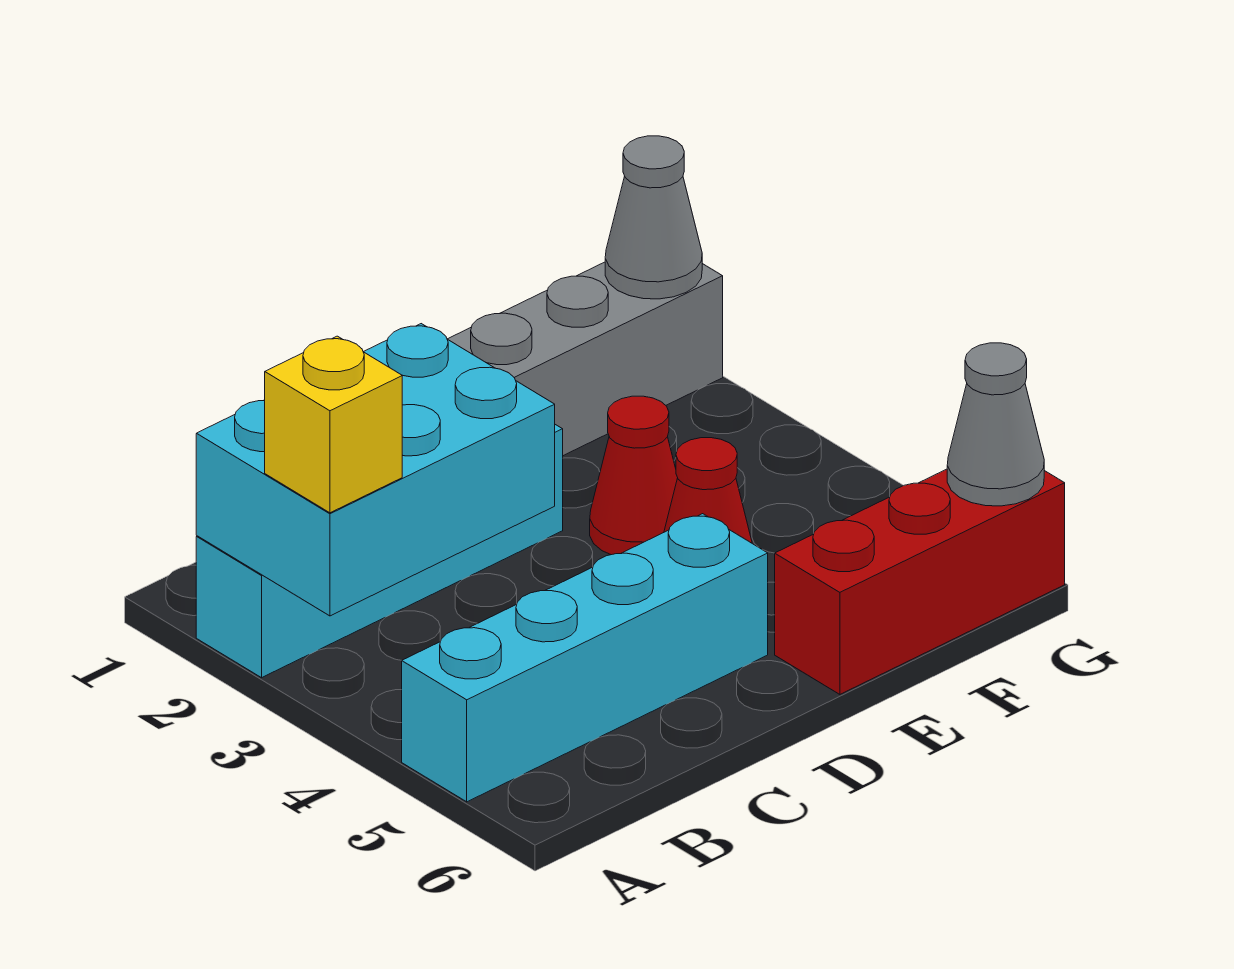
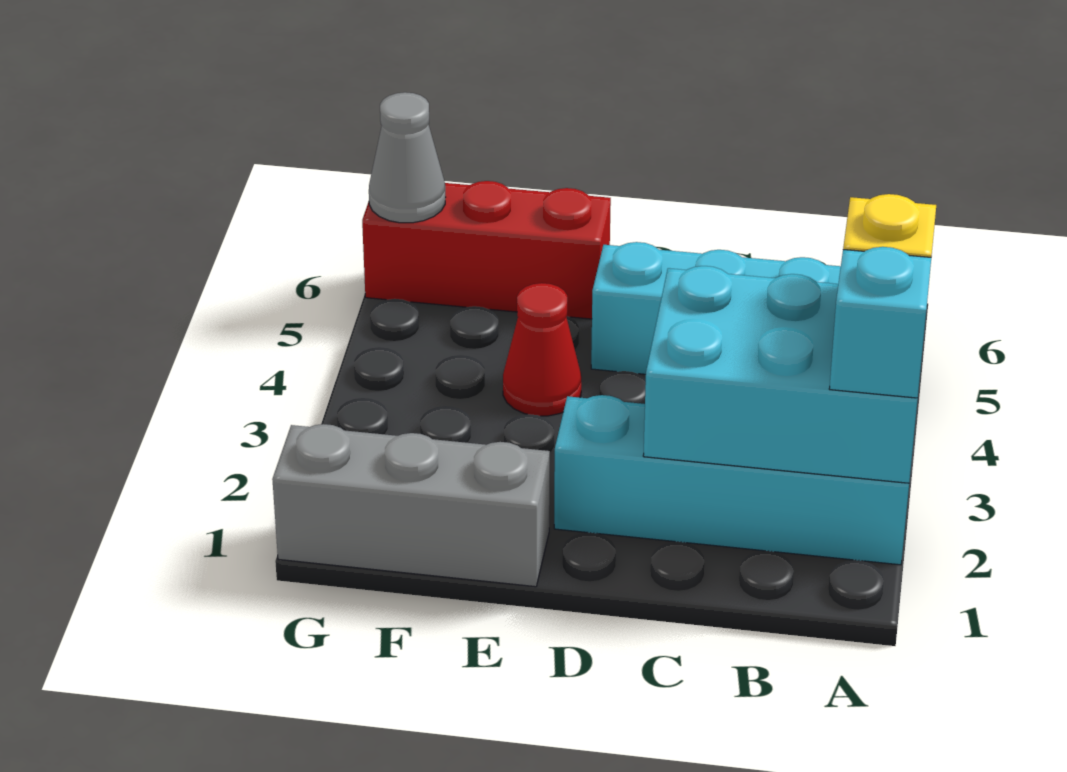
none -> cyan brick A2 level 3
red cone E3 level 1 -> none
grey cone G1 level 2 -> none

